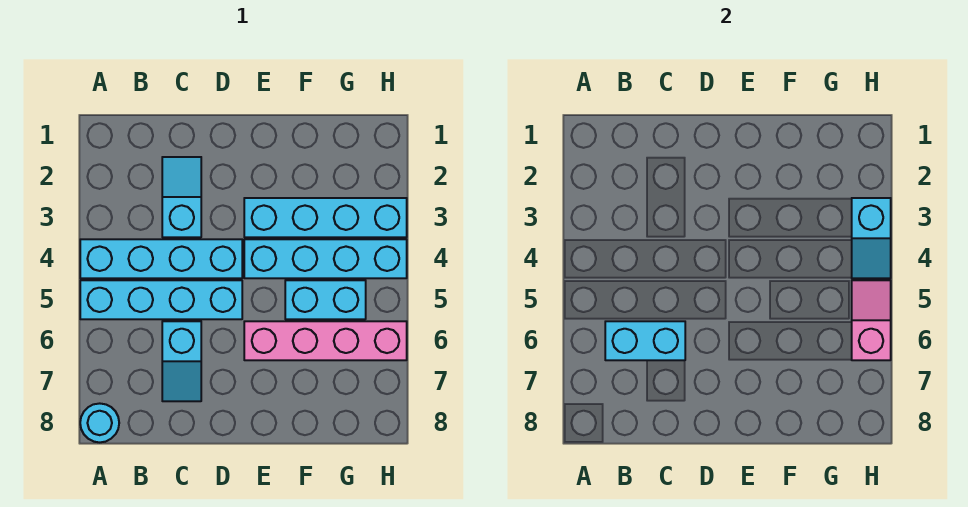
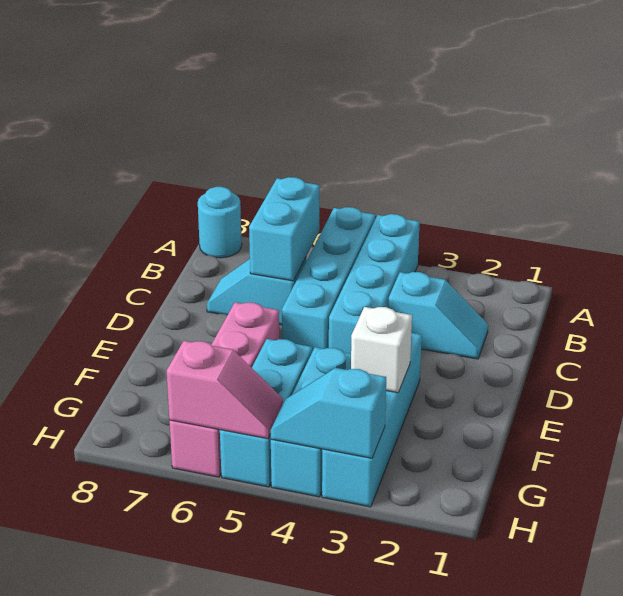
cyan brick E4:H4 level 1 -> cyan brick F4:H4 level 1
none -> white brick F3 level 2
cyan brick F5:G5 level 1 -> cyan brick F5:H5 level 1

